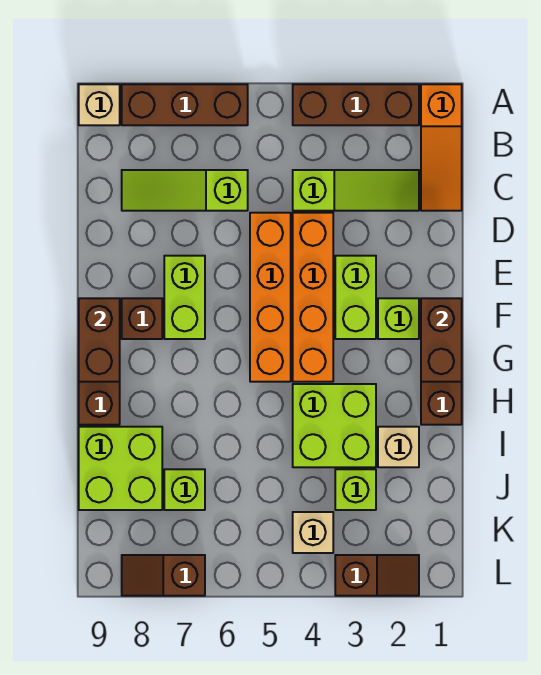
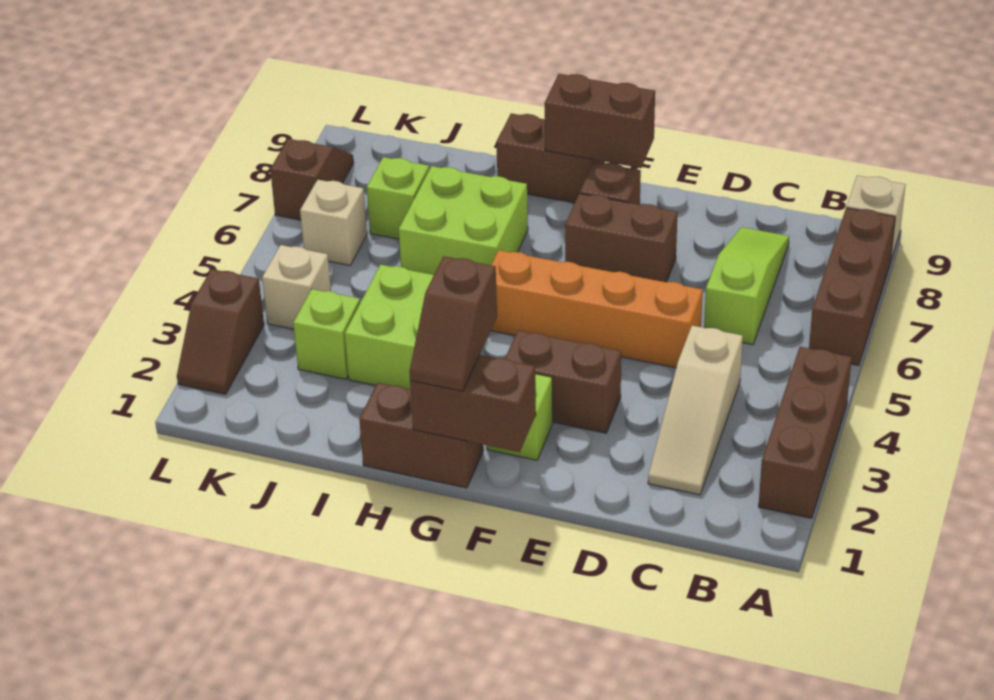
orange slope A1:C1 level 1 top A -> none
lime slope C2:C4 level 1 top 4 -> tan slope C2:C4 level 1 top 4
orange brick D4:G4 level 1 -> none
lime brick E3:F3 level 1 -> brown brick E3:F3 level 1
lime brick E7:F7 level 1 -> brown brick E7:F7 level 1
none -> brown slope G1:G2 level 3 top 2
tan brick I2 level 1 -> tan brick K6 level 1
lime brick I8:J9 level 1 -> lime brick H6:I7 level 1

